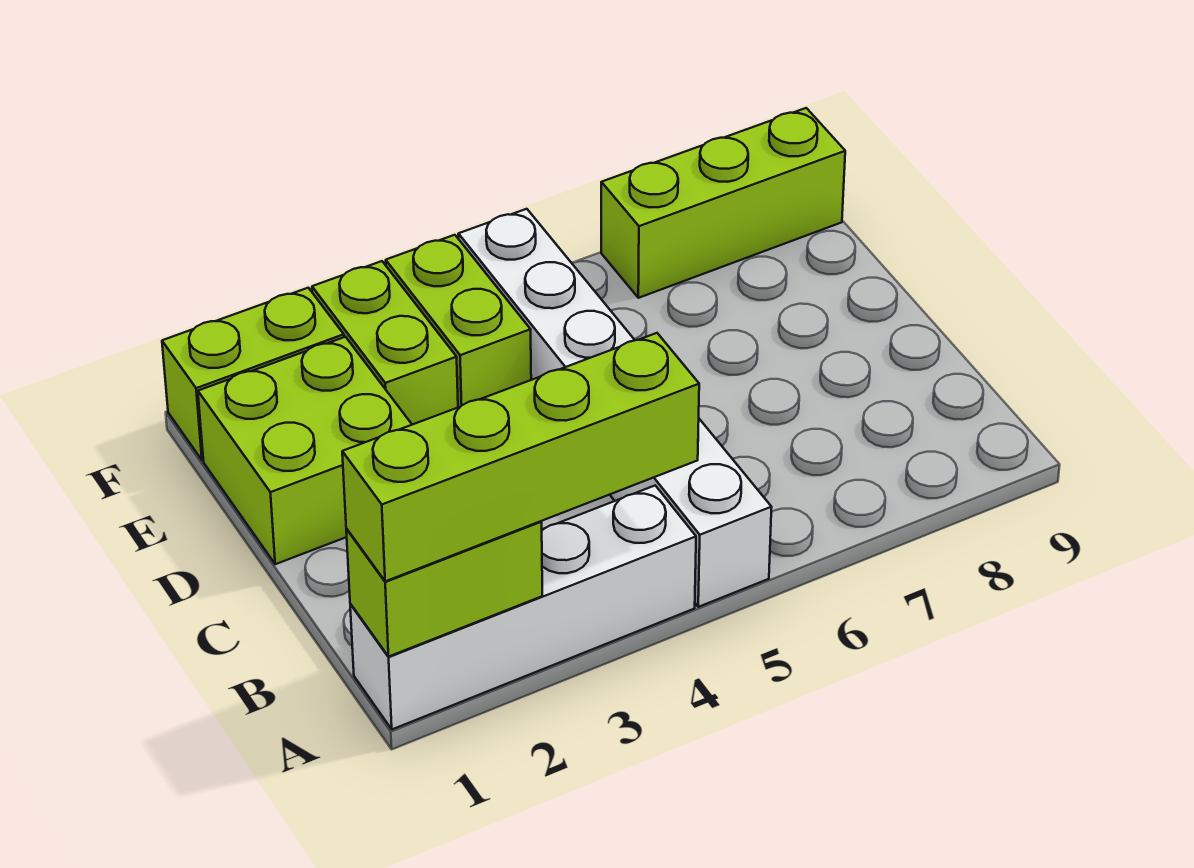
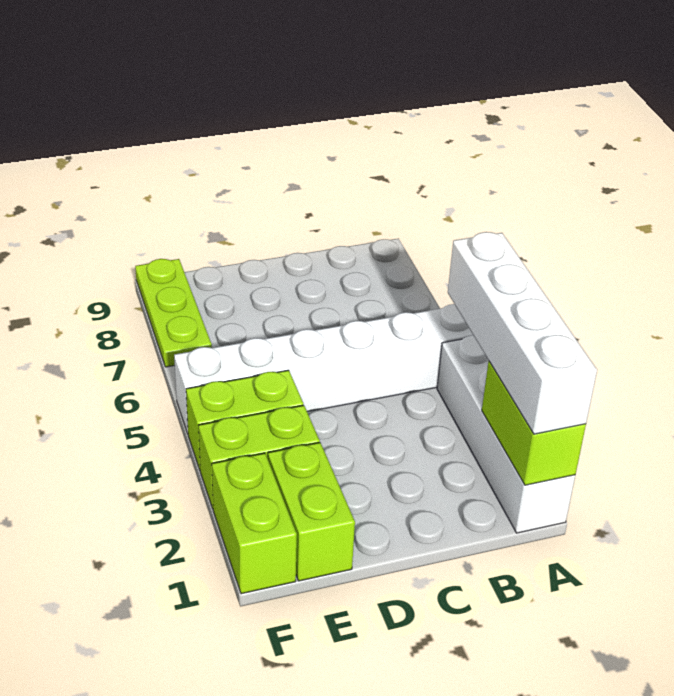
lime brick A1:A4 level 3 -> white brick A1:A4 level 3
lime brick D1:E2 level 1 -> lime brick E1:E2 level 1
lime brick F7:F9 level 1 -> lime plate F7:F9 level 1

